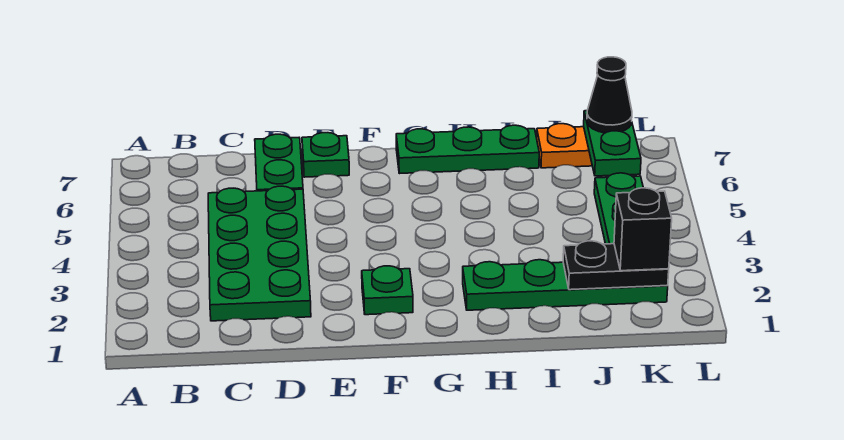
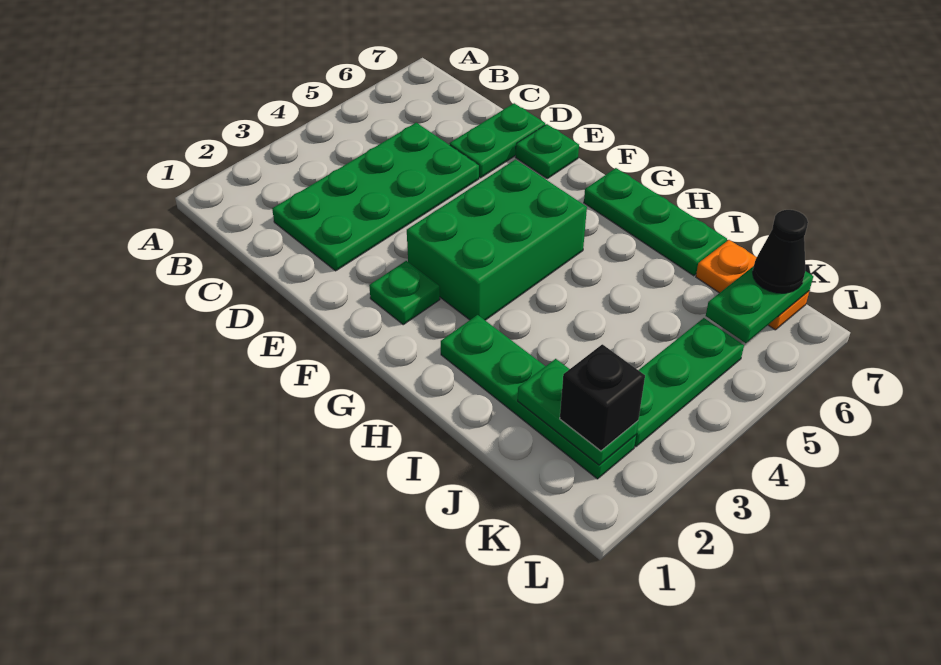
none -> green brick F3:G5 level 1
black plate J2:K2 level 2 -> green plate J2:K2 level 2

